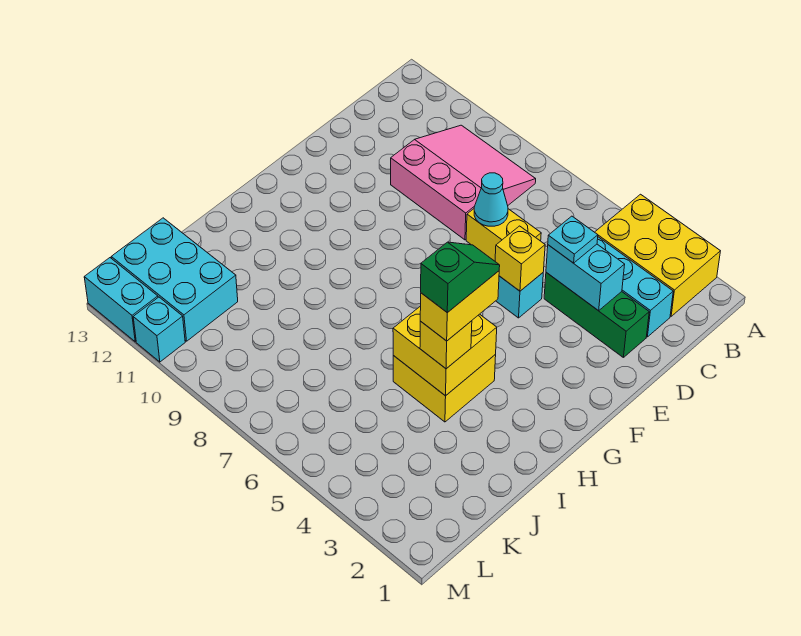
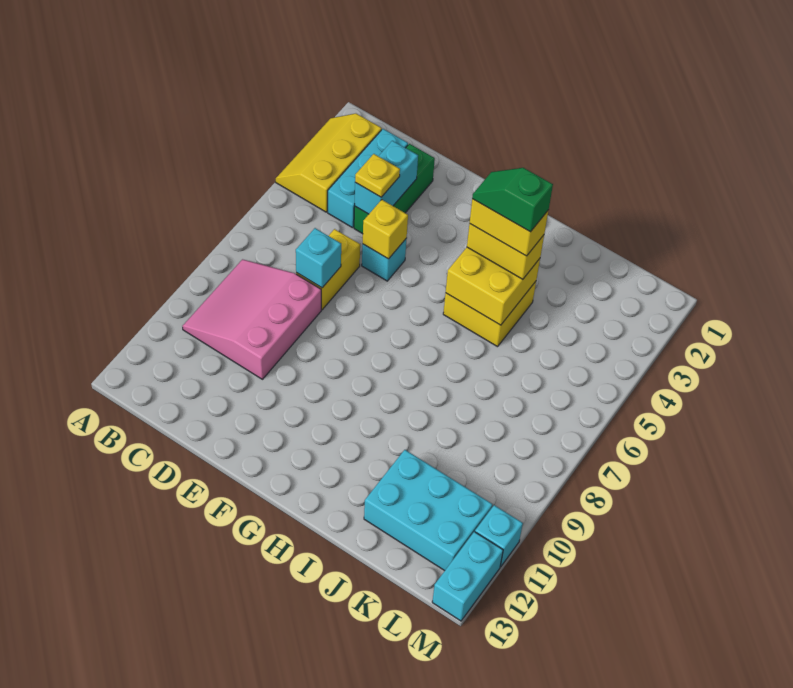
yellow brick A2:B4 level 1 -> yellow slope A2:B4 level 1 top B
cyan plate D4 level 3 -> yellow plate D4 level 3
cyan cone D7 level 2 -> cyan brick D7 level 2
yellow brick I4 level 3 -> yellow brick H4:I4 level 3
cyan brick K11:L13 level 1 -> cyan brick J11:L12 level 1

